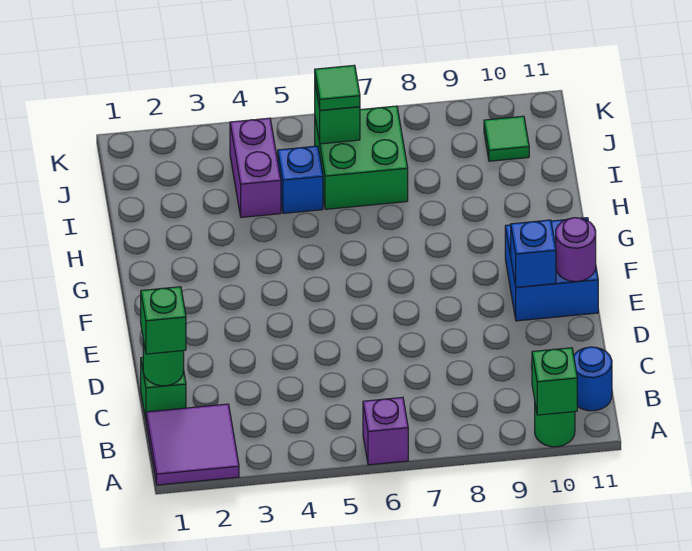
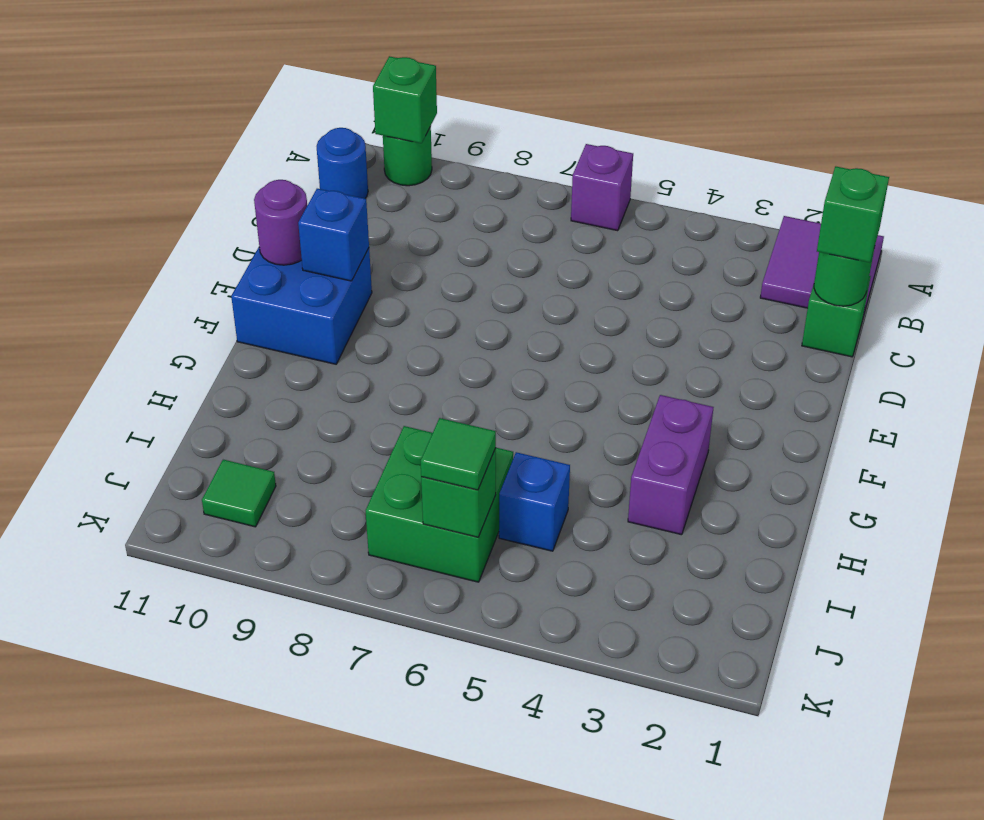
purple brick I4:J4 level 1 -> purple brick G3:H3 level 1

